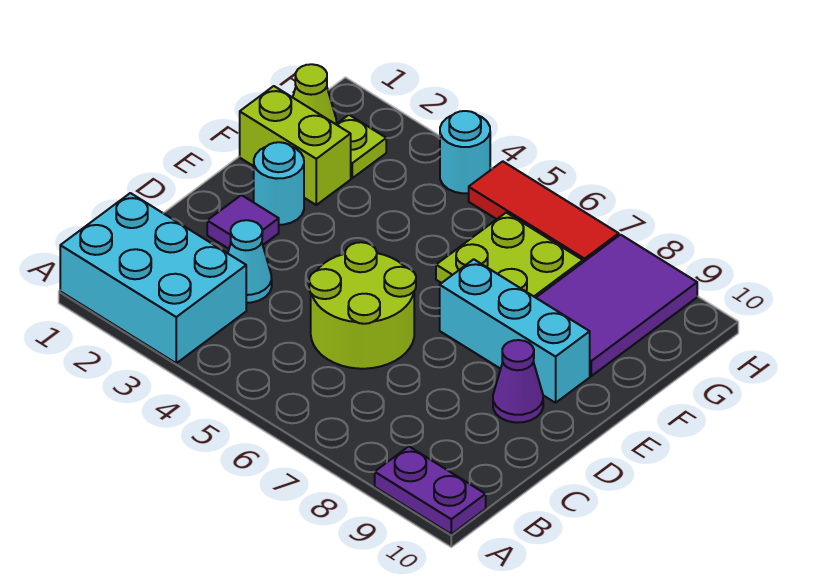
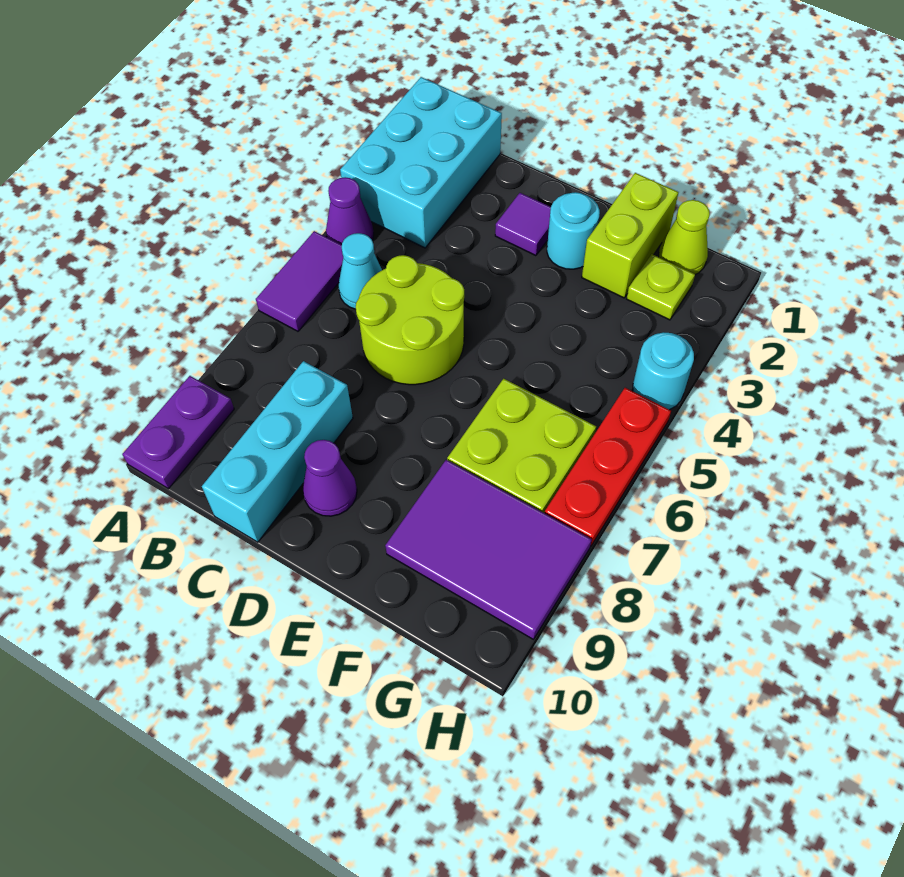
none -> purple cone A4 level 1
none -> purple tile A5:A6 level 1
cyan cone C3 level 1 -> cyan cone B5 level 1
cyan brick E7:E9 level 1 -> cyan brick C8:C10 level 1
red tile H5:H7 level 1 -> red plate H5:H7 level 1

